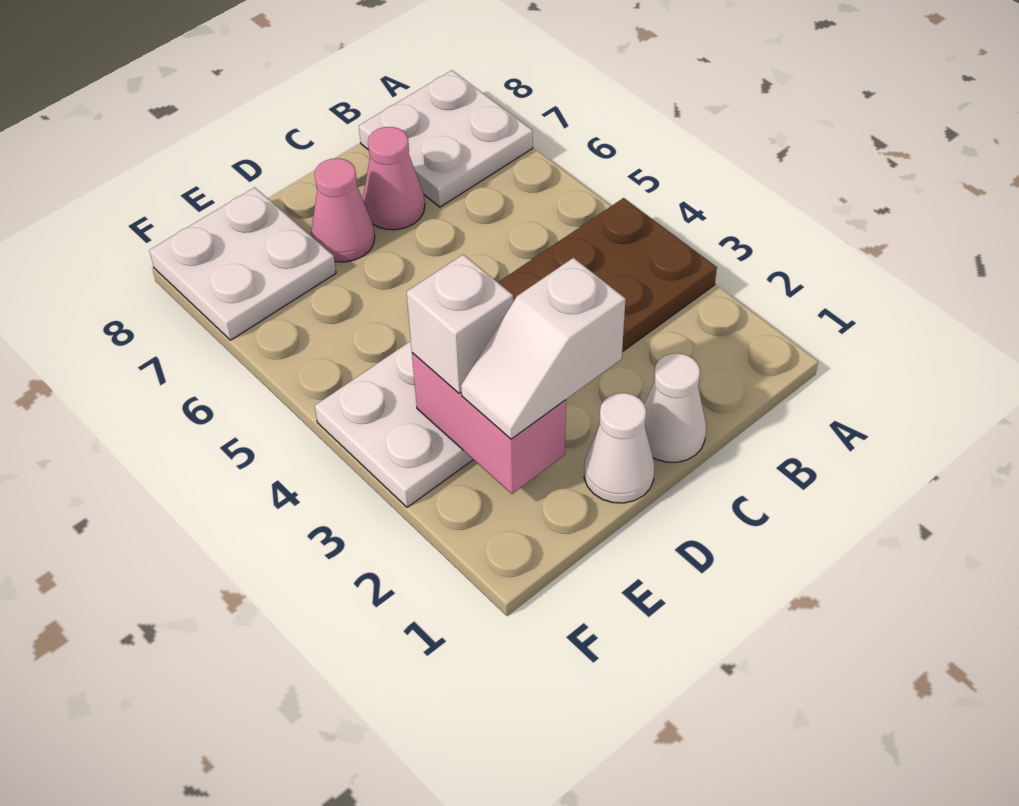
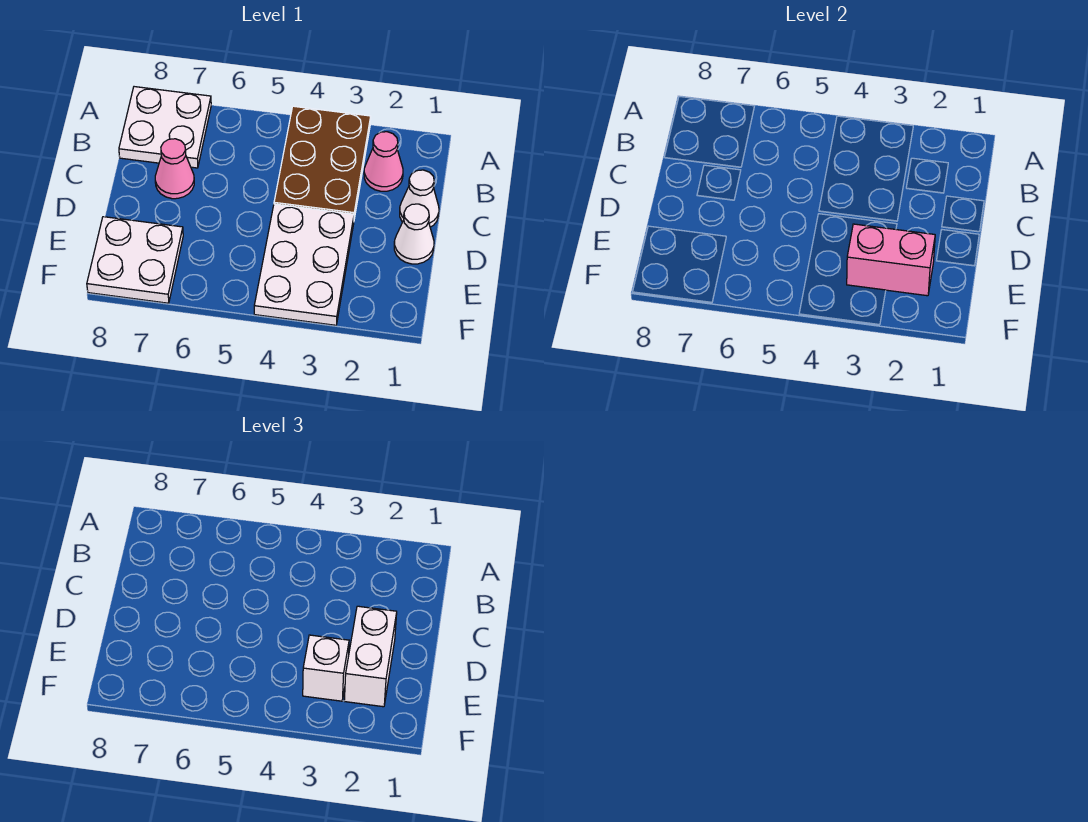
white slope D2:E2 level 3 top D -> white brick D2:E2 level 3
pink cone D7 level 1 -> pink cone B2 level 1

